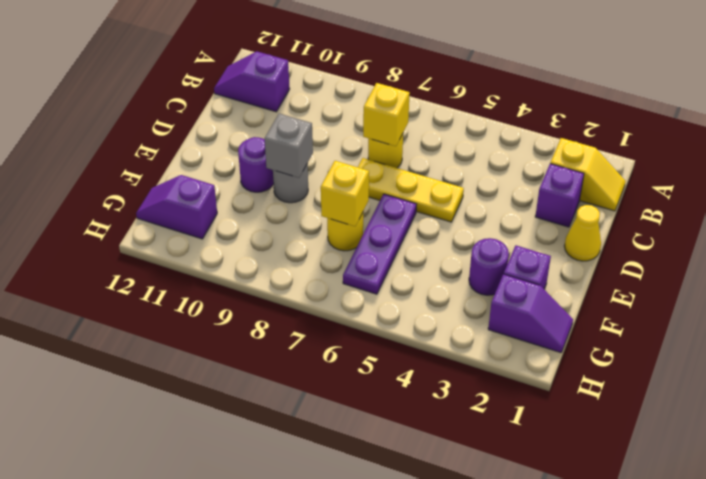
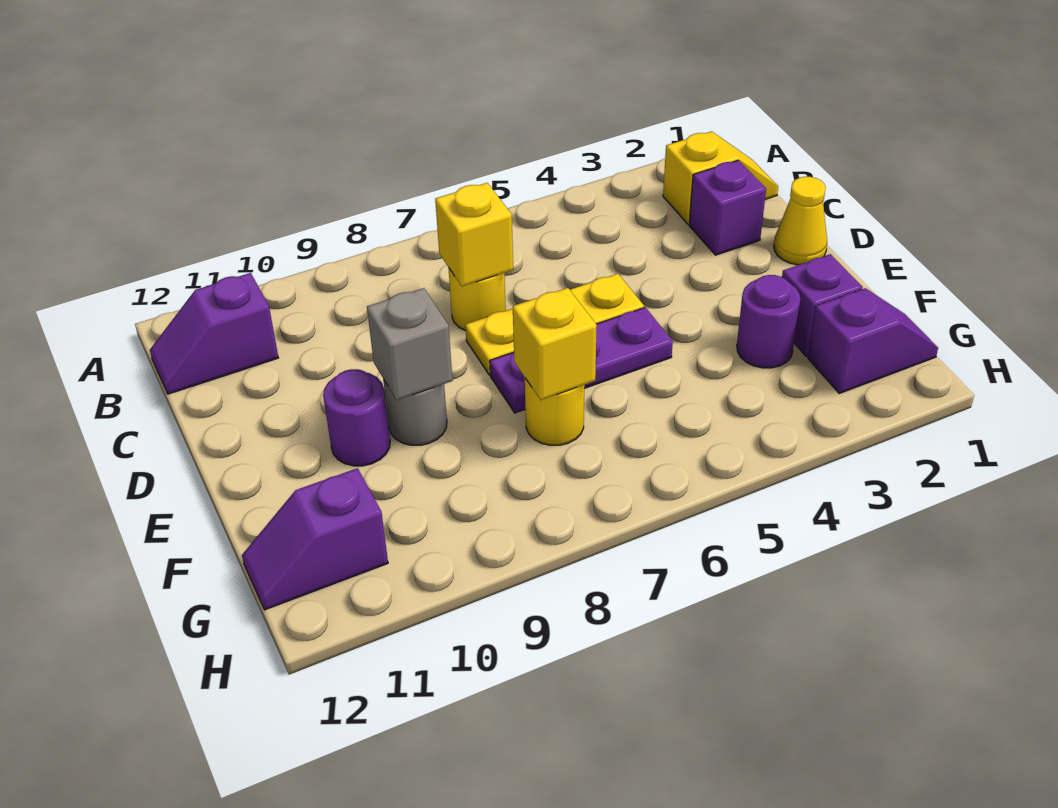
purple plate E6:G6 level 1 -> purple plate E5:E7 level 1

